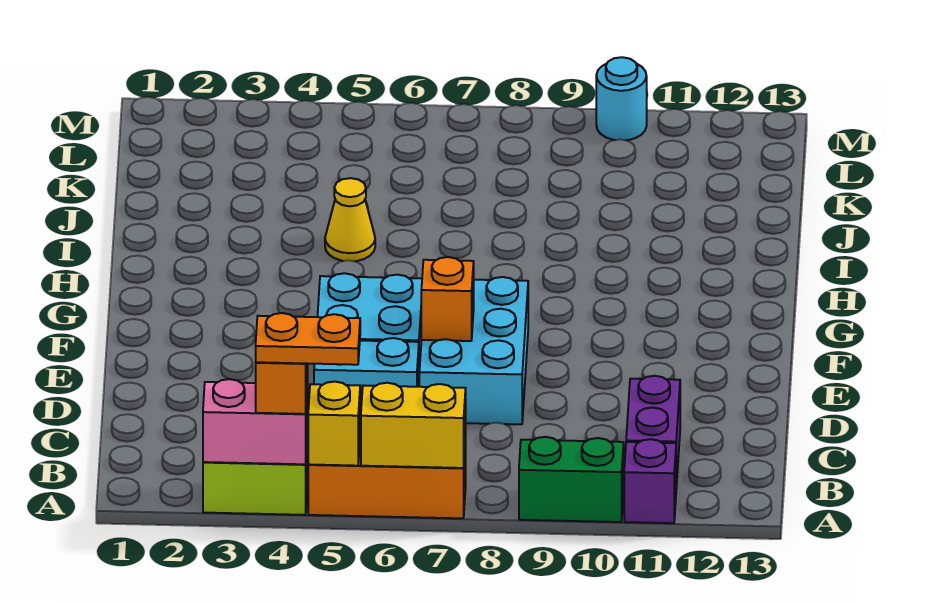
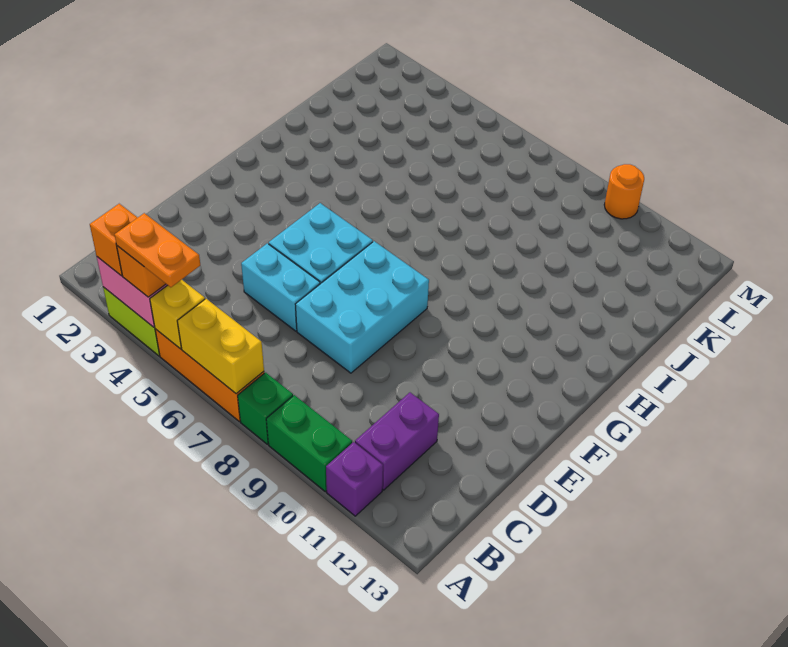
none -> green brick A8 level 1
orange brick E7 level 2 -> orange brick A3 level 3
yellow cone I5 level 1 -> none
cyan round brick M10 level 1 -> orange round brick M10 level 1

